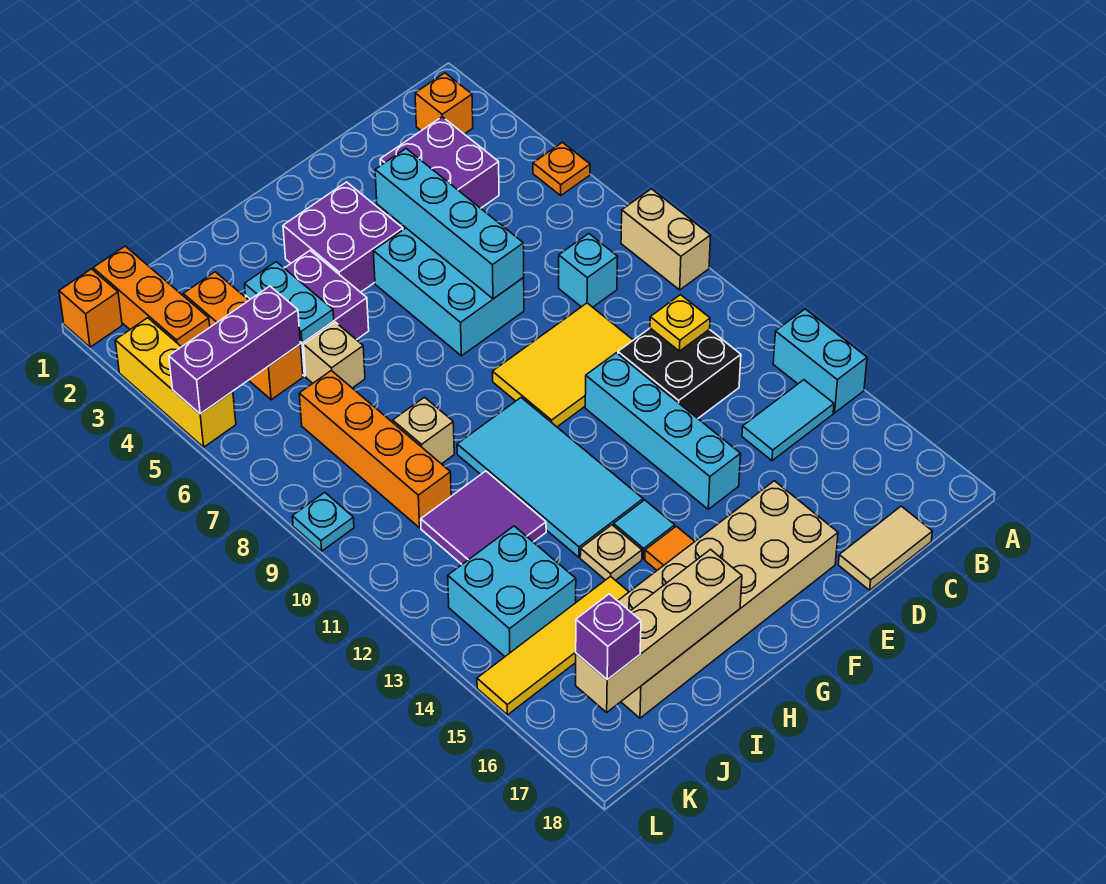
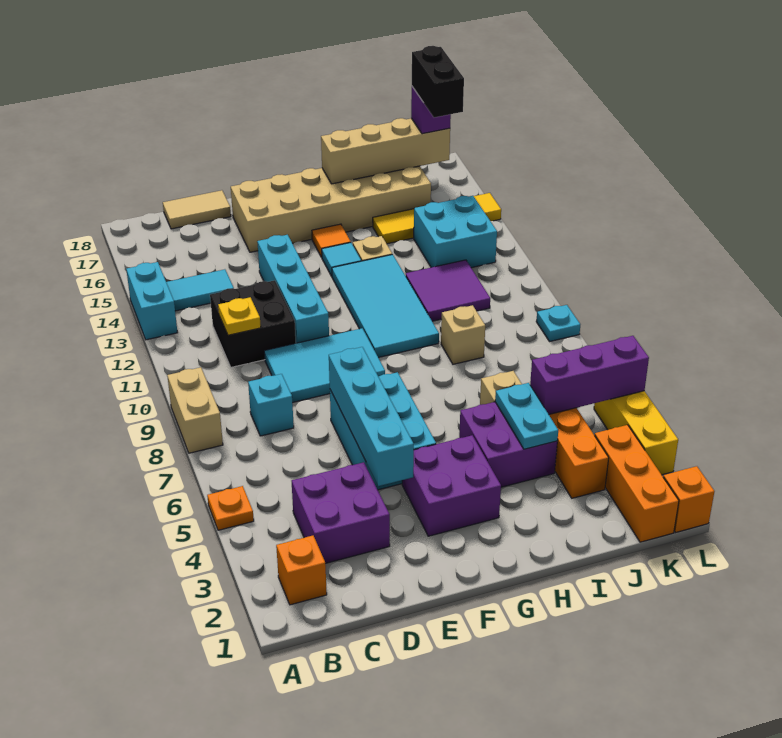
yellow tile D9:F10 level 1 -> cyan tile D9:F10 level 1
orange brick J7:J10 level 1 -> none
none -> black brick K16:K17 level 4

